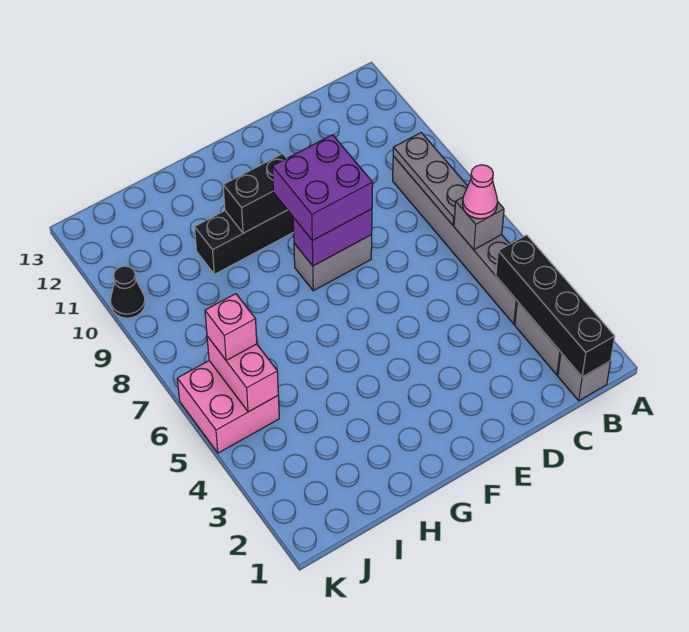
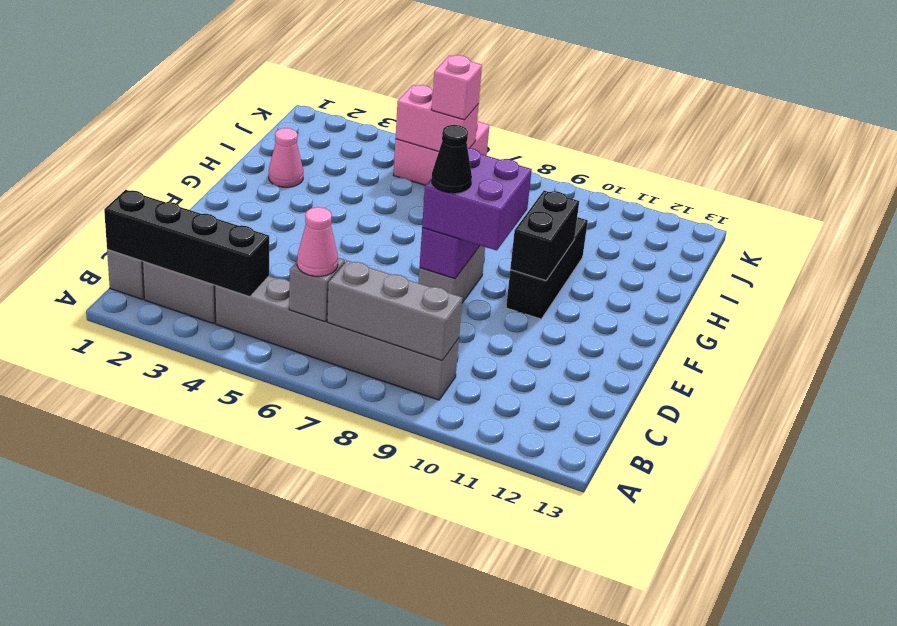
grey plate B7:B9 level 2 -> grey brick B7:B9 level 2
none -> pink cone H2 level 1
black cone K10 level 1 -> black cone E8 level 4

